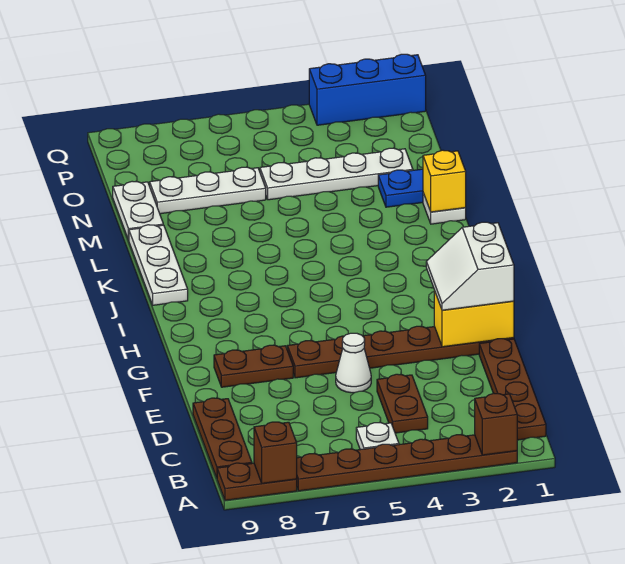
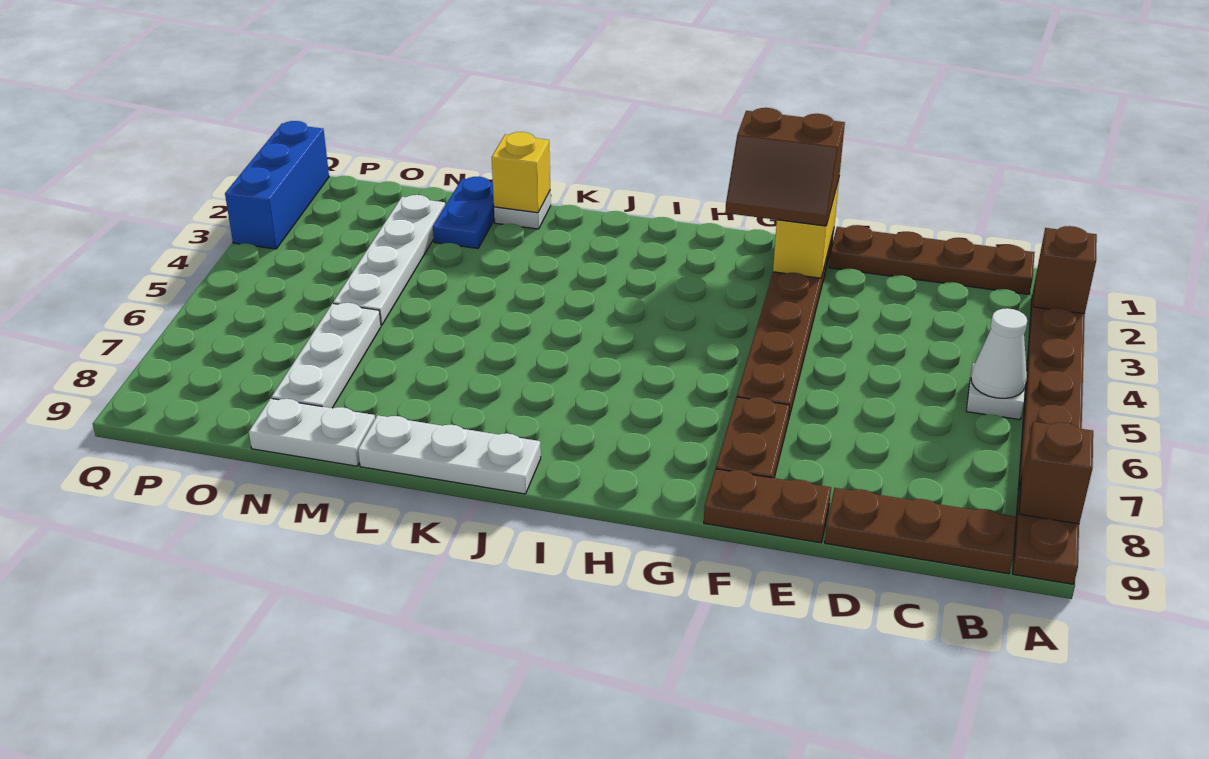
brown plate C4:D4 level 1 -> brown plate E9:F9 level 1
white cone E5 level 1 -> white cone B5 level 2
white slope F1:G2 level 3 top 1 -> brown slope F1:G2 level 3 top 1

